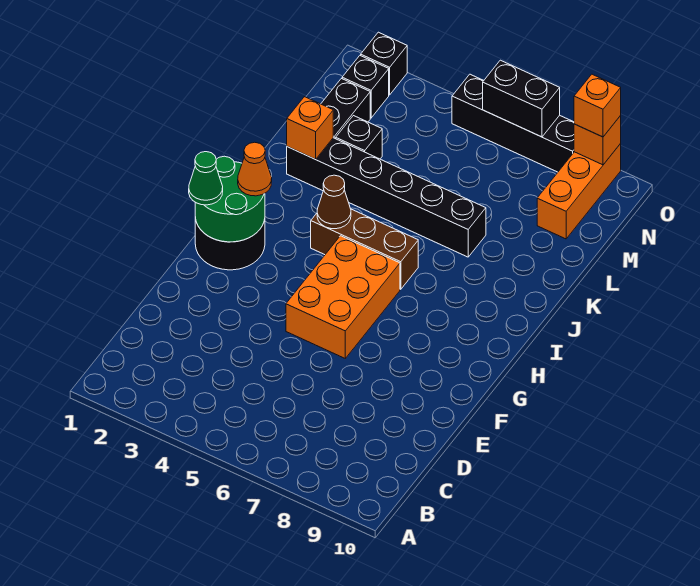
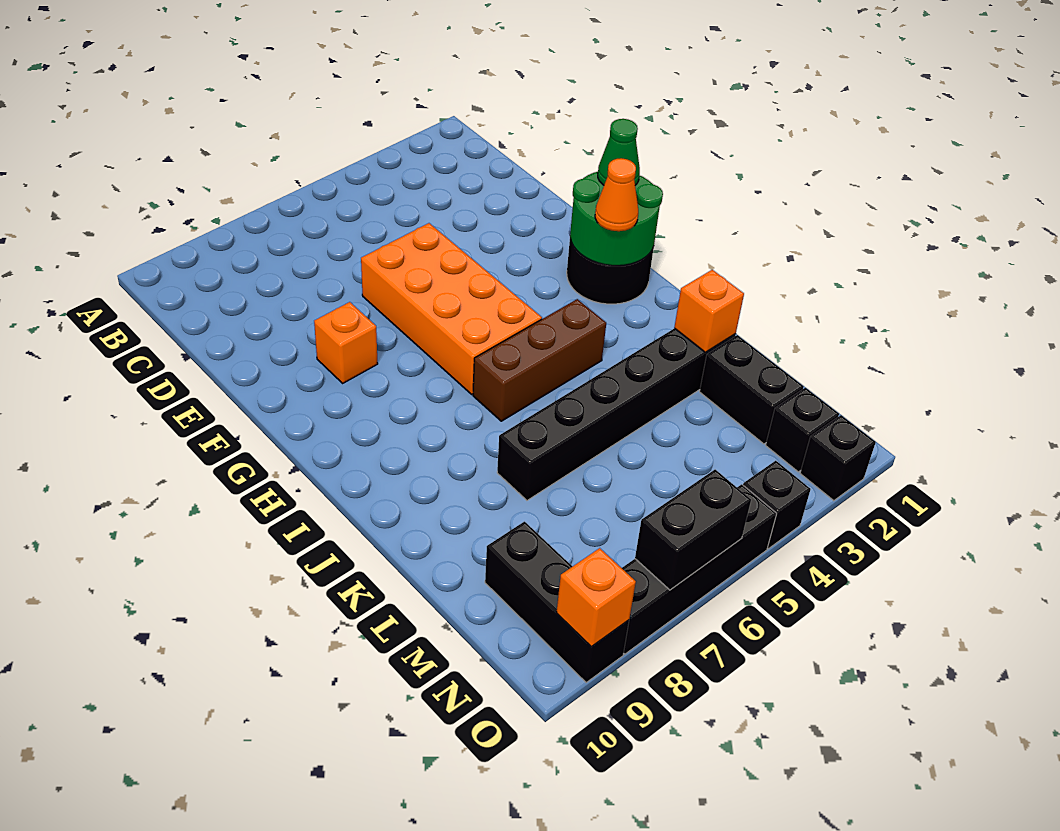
orange brick F5:H6 level 1 -> orange brick E5:H6 level 1
brown cone I4 level 2 -> none
black brick L3 level 1 -> black brick O4 level 1
orange brick M9:O9 level 1 -> black brick M9:O9 level 1
orange brick O9 level 3 -> orange brick F8 level 1

